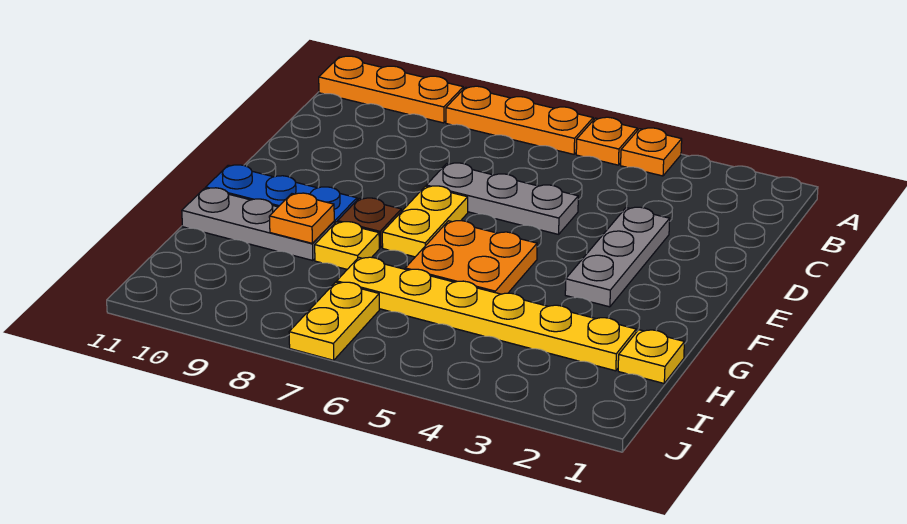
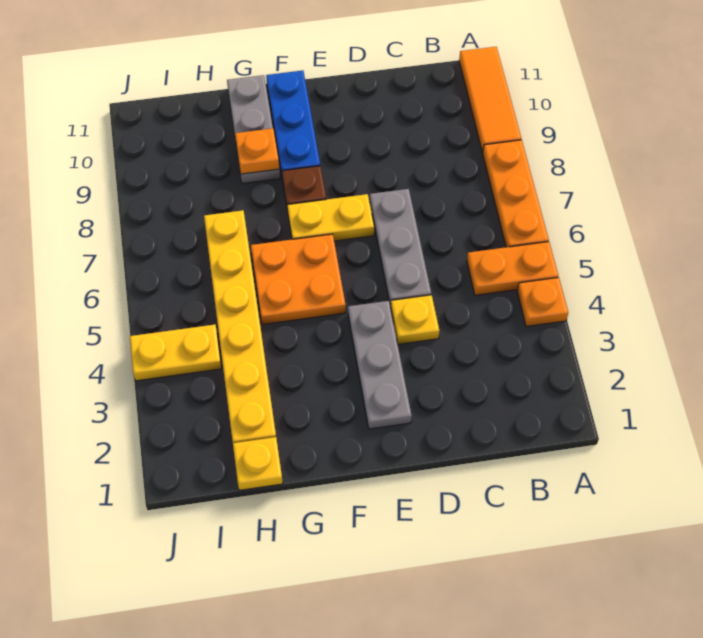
orange plate A5 level 1 -> orange plate A5:B5 level 1
orange plate A9:A11 level 1 -> orange tile A9:A11 level 1
grey plate D3:F3 level 1 -> grey plate E2:E4 level 1
yellow plate G8 level 1 -> yellow plate D4 level 1
yellow plate I7:J7 level 1 -> yellow plate I4:J4 level 1

